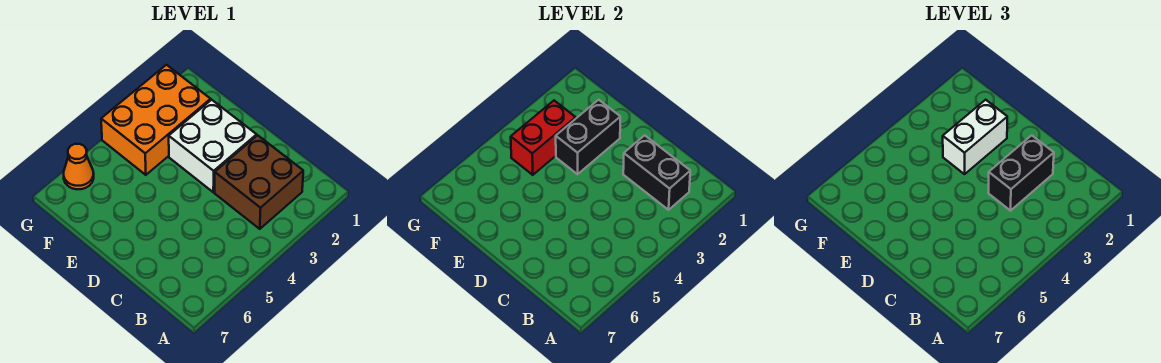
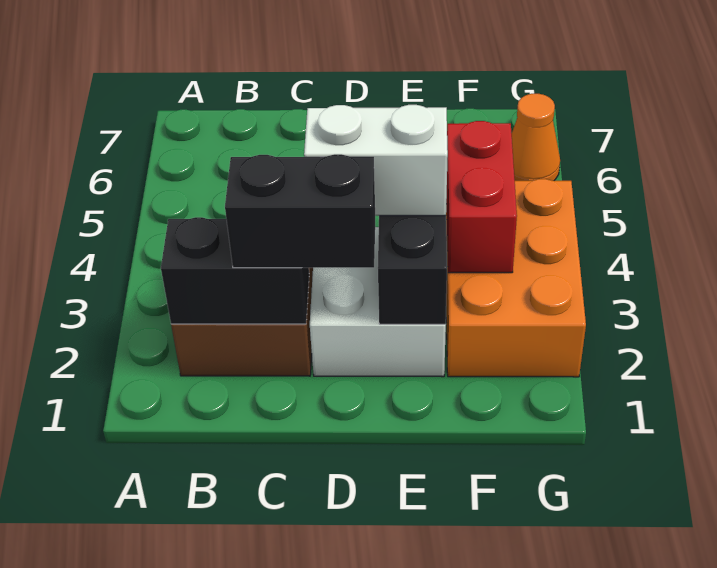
black brick C2:C3 level 3 -> black brick C2:D2 level 3
white brick E2:E3 level 3 -> white brick D3:E3 level 3

